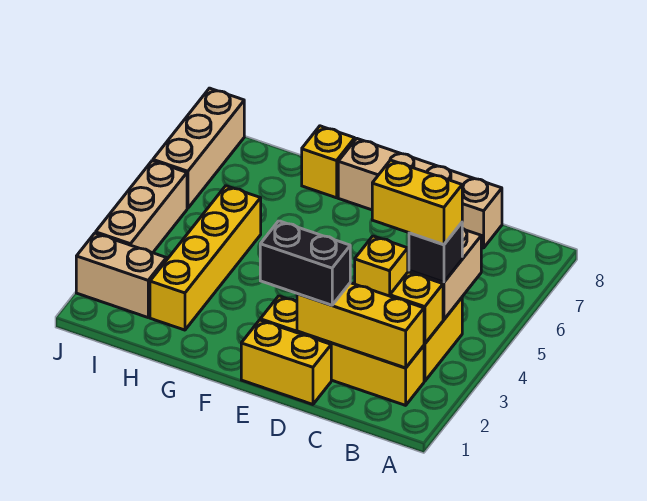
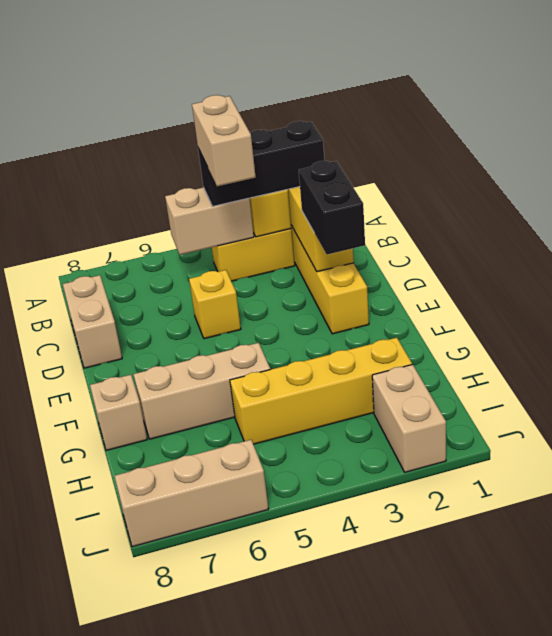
black brick B4 level 3 -> black brick B2:B4 level 3
yellow brick B4:C4 level 4 -> tan brick B4:C4 level 4
tan brick C8:F8 level 1 -> tan brick C8:D8 level 1
yellow brick D1:E1 level 1 -> none
yellow brick G8 level 1 -> tan brick G8 level 1
tan brick J3:J5 level 1 -> tan brick G5:G7 level 1

